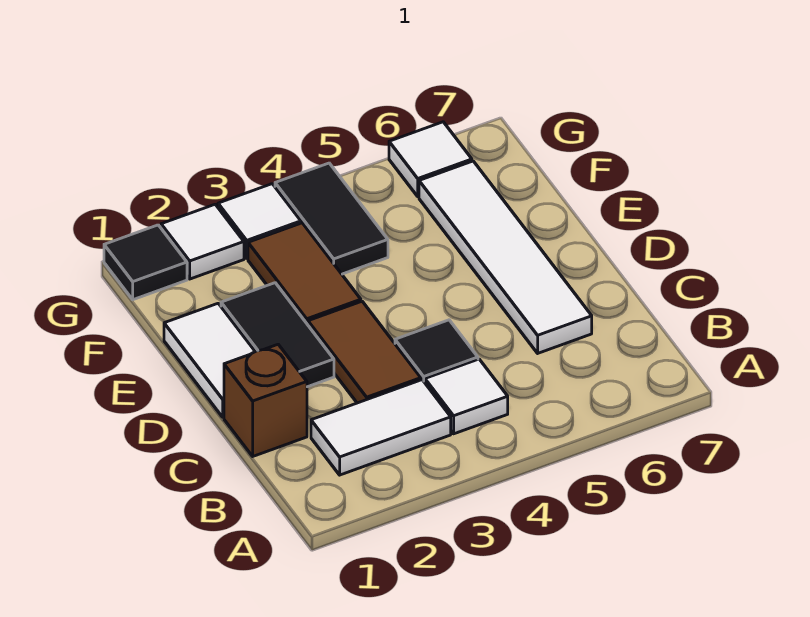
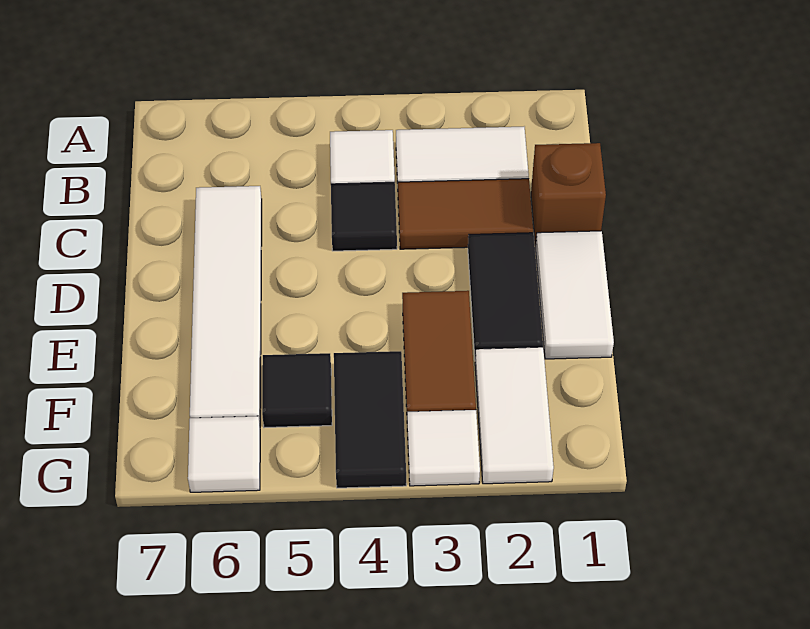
brown tile C3:D3 level 1 -> brown tile C2:C3 level 1
black tile G1 level 1 -> black tile F5 level 1
white tile G2 level 1 -> white tile F2:G2 level 1

